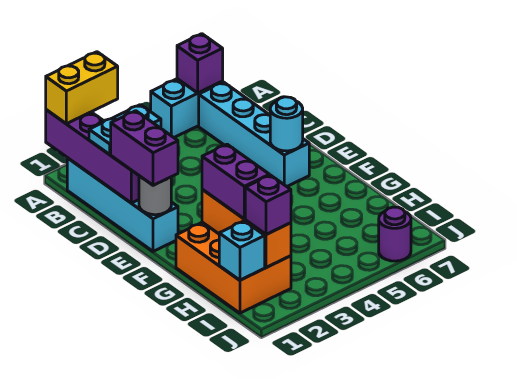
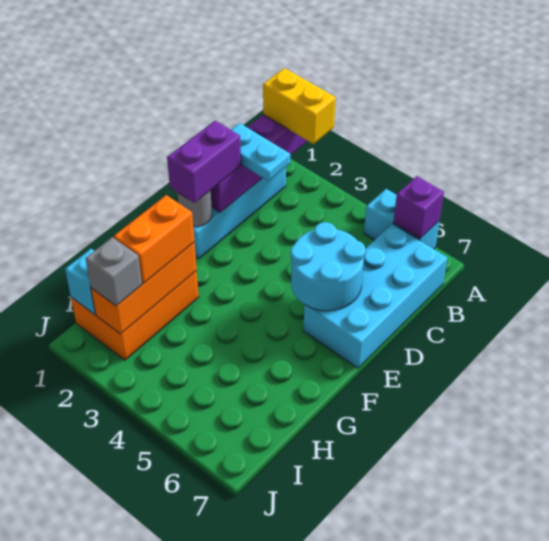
cyan brick B6:E6 level 1 -> cyan brick B6:E7 level 1
cyan round brick E6 level 2 -> cyan round brick D5:E6 level 2
purple brick G2:H2 level 3 -> orange brick G2:H2 level 3
purple brick I2 level 3 -> grey brick I2 level 3
purple round brick J6 level 1 -> none

